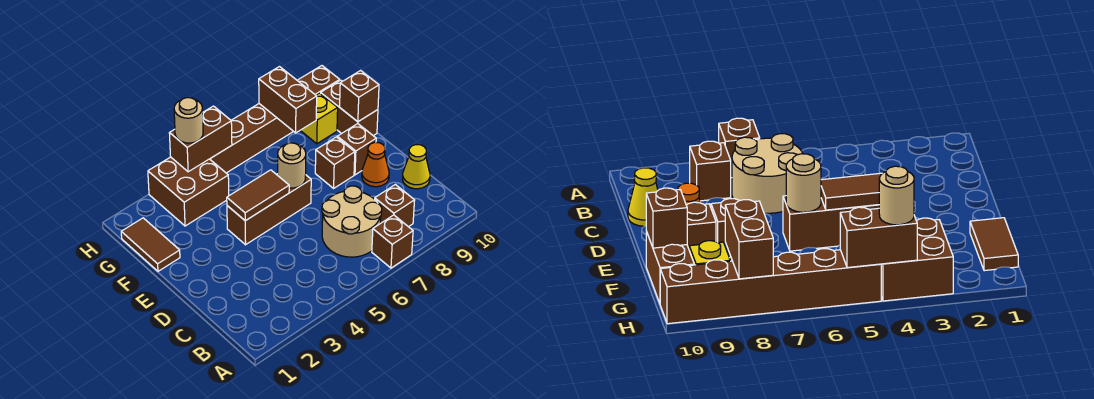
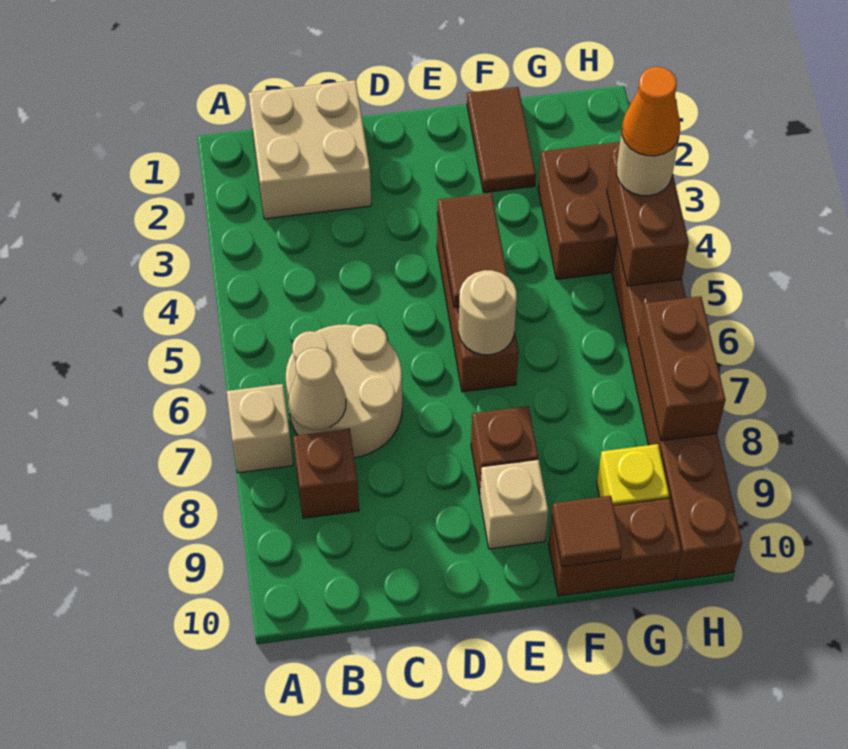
brown brick A7 level 1 -> tan brick A7 level 1
none -> tan brick B1:C2 level 1
none -> tan cone B7 level 2
yellow cone C10 level 1 -> none
orange cone D9 level 1 -> orange cone H4 level 4
brown brick E9 level 1 -> tan brick E9 level 1
brown tile F1:G1 level 1 -> brown tile F1:F2 level 1
brown brick F10 level 2 -> brown tile F10 level 2
brown brick G8:H8 level 2 -> brown brick H7:H8 level 2

